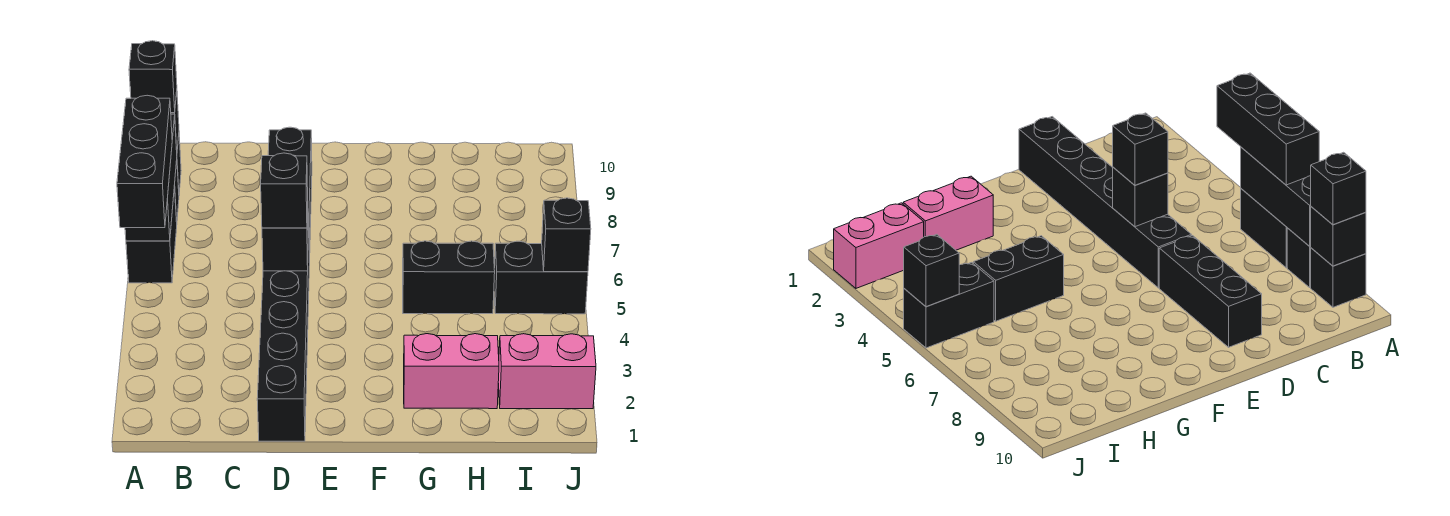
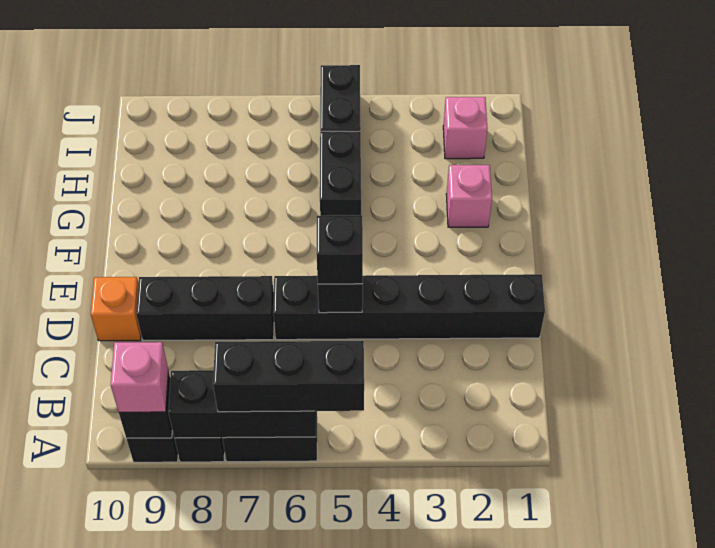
black brick A9 level 3 -> pink brick A9 level 3
none -> orange brick D10 level 1
pink brick G2:H2 level 1 -> pink brick G2 level 1
pink brick I2:J2 level 1 -> pink brick I2 level 1
black brick J5 level 2 -> none

